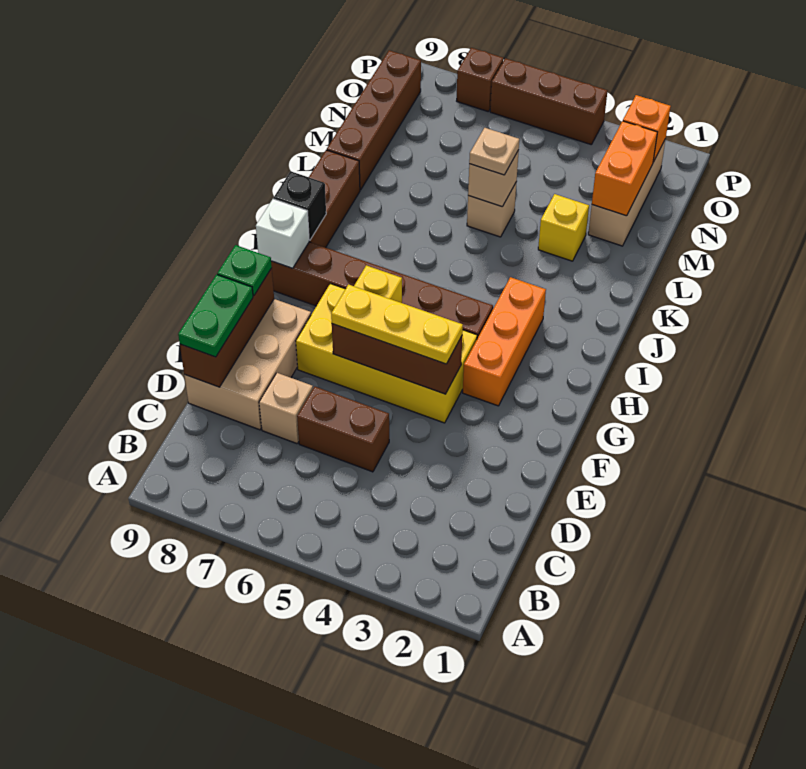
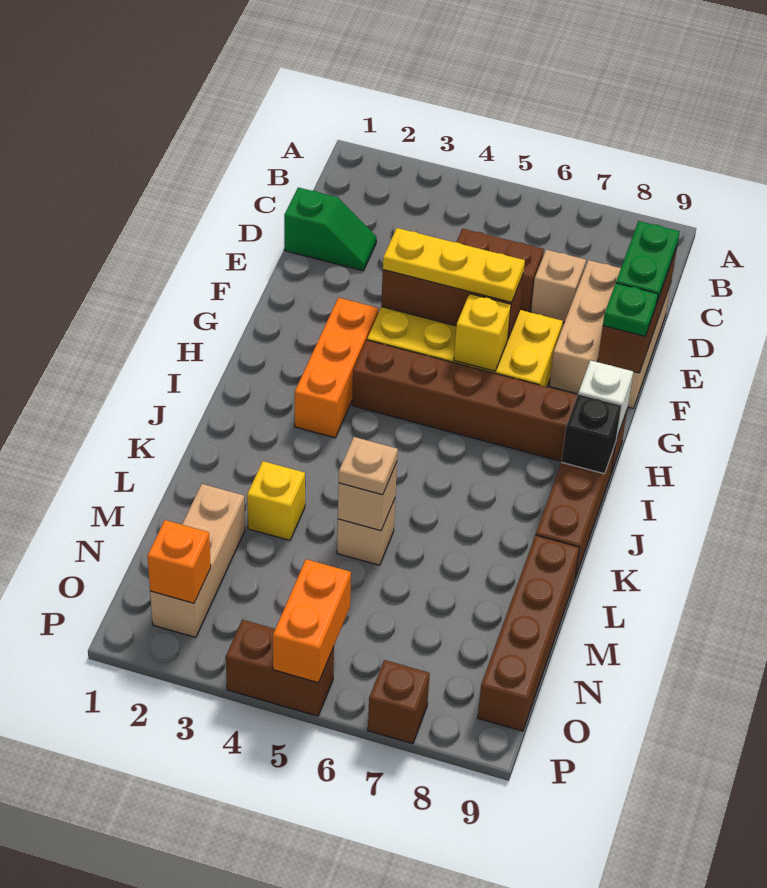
none -> green slope D1:D2 level 1 top 1
orange brick M2:N2 level 2 -> orange brick O5:P5 level 2
brown brick P4:P6 level 1 -> brown brick P4:P5 level 1

